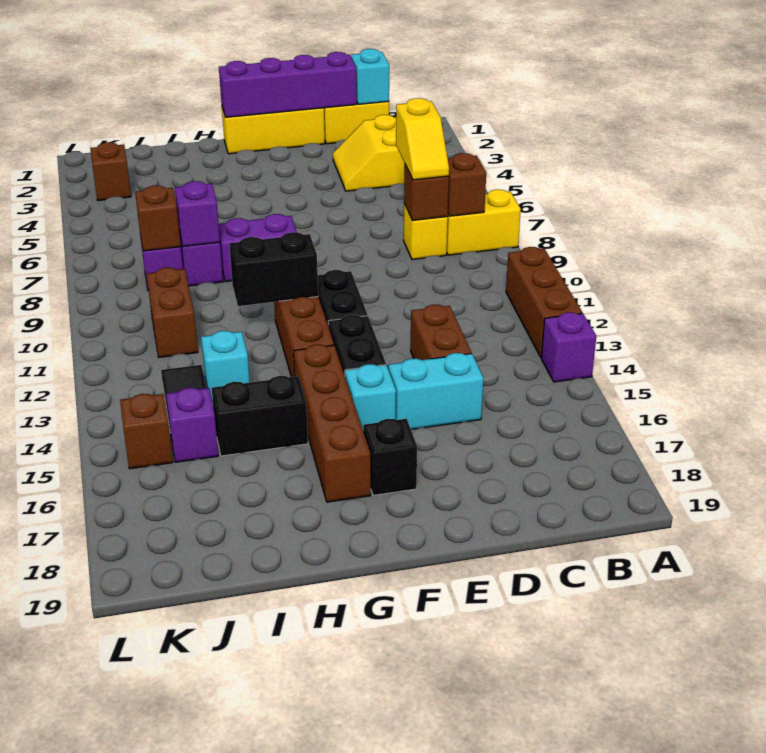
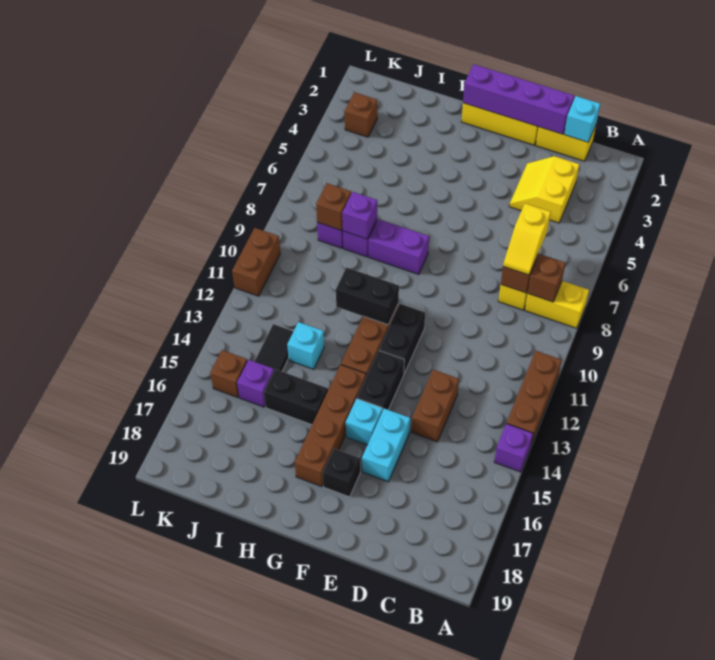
cyan brick D15:E15 level 1 -> cyan brick E15:E16 level 1
brown brick J10:J11 level 1 -> brown brick L10:L11 level 1

